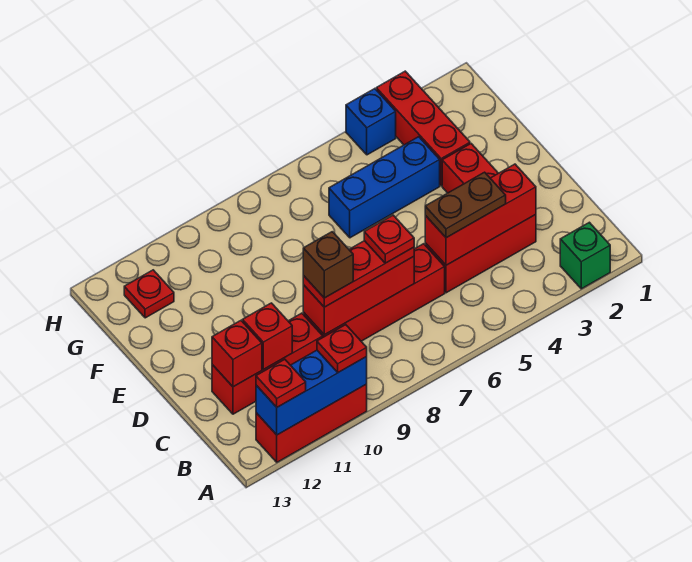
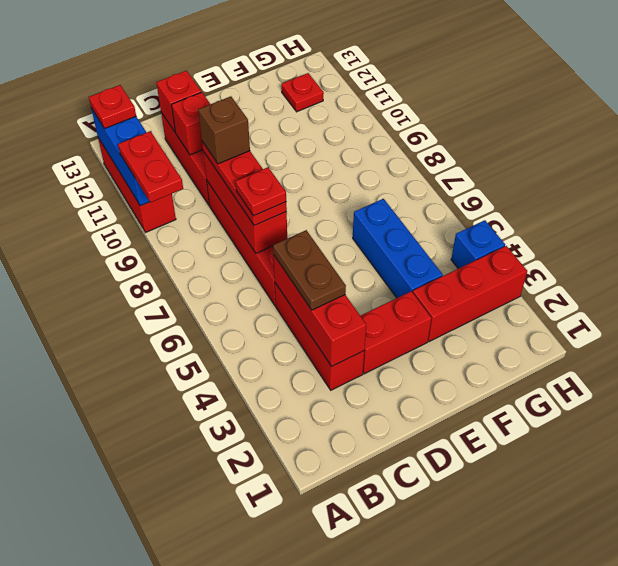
green brick A2 level 1 -> none
red plate A10 level 3 -> red plate A9:A10 level 3

